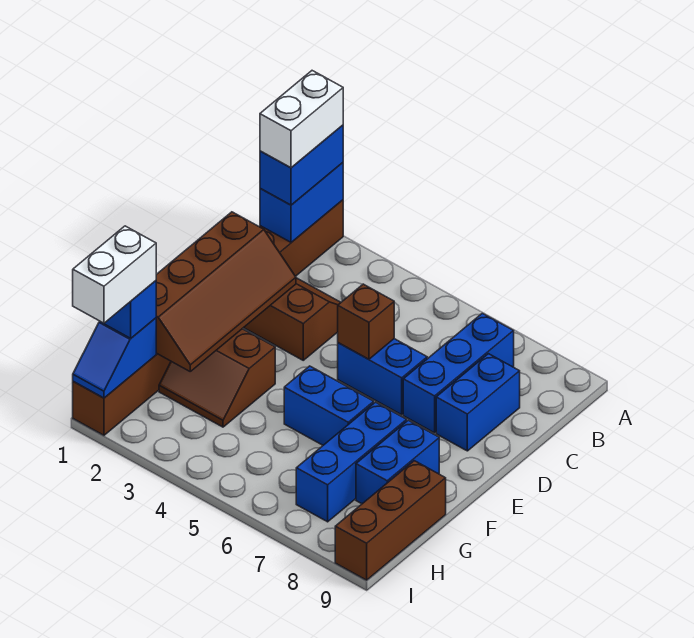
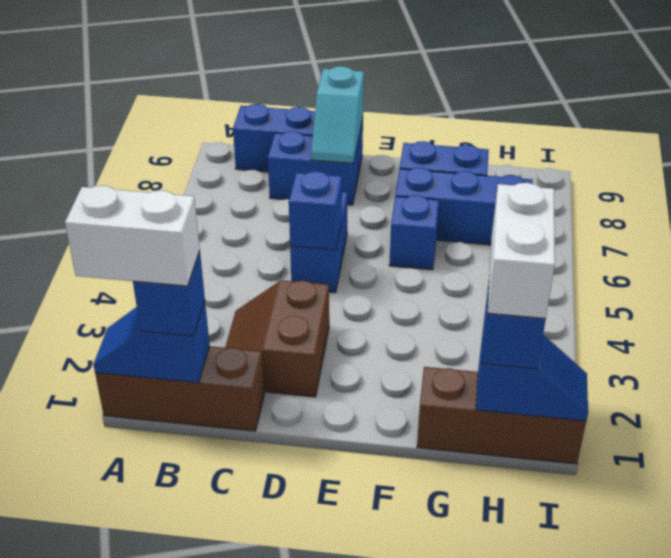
blue brick A1:B1 level 2 -> blue slope A1:B1 level 2 top B
blue brick A1:B1 level 3 -> blue brick B1 level 3
blue brick B7:D7 level 1 -> blue brick B9:D9 level 1
brown slope D1:G2 level 2 top 1 -> none
brown brick D5 level 2 -> blue brick D5 level 2
none -> cyan slope D8:D9 level 2 top 9
brown slope F2:G3 level 1 top F -> none
blue brick F5:F6 level 1 -> blue brick F6 level 1
brown brick G9:I9 level 1 -> none
white brick H1:I1 level 4 -> white brick H1:H2 level 4

